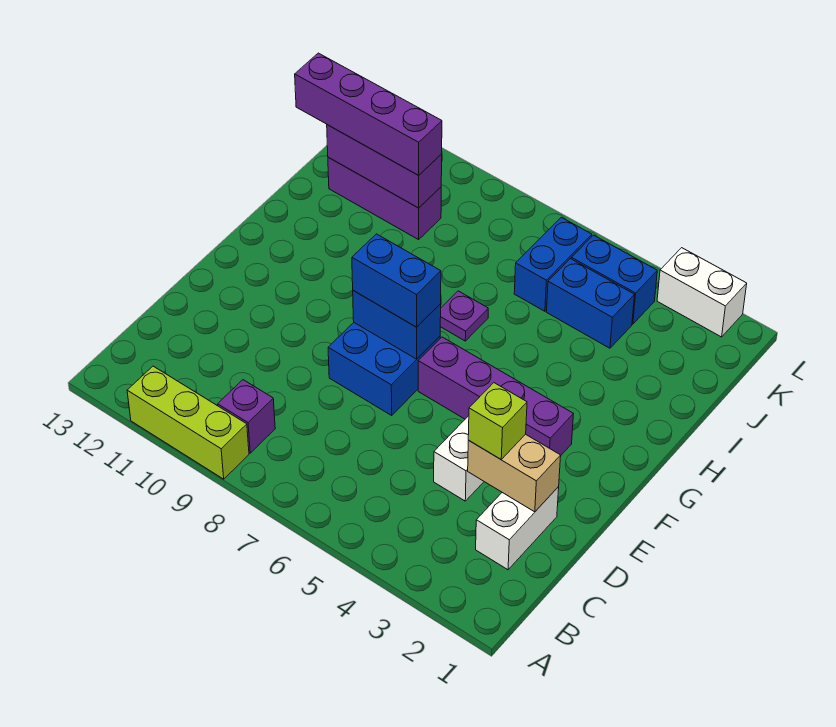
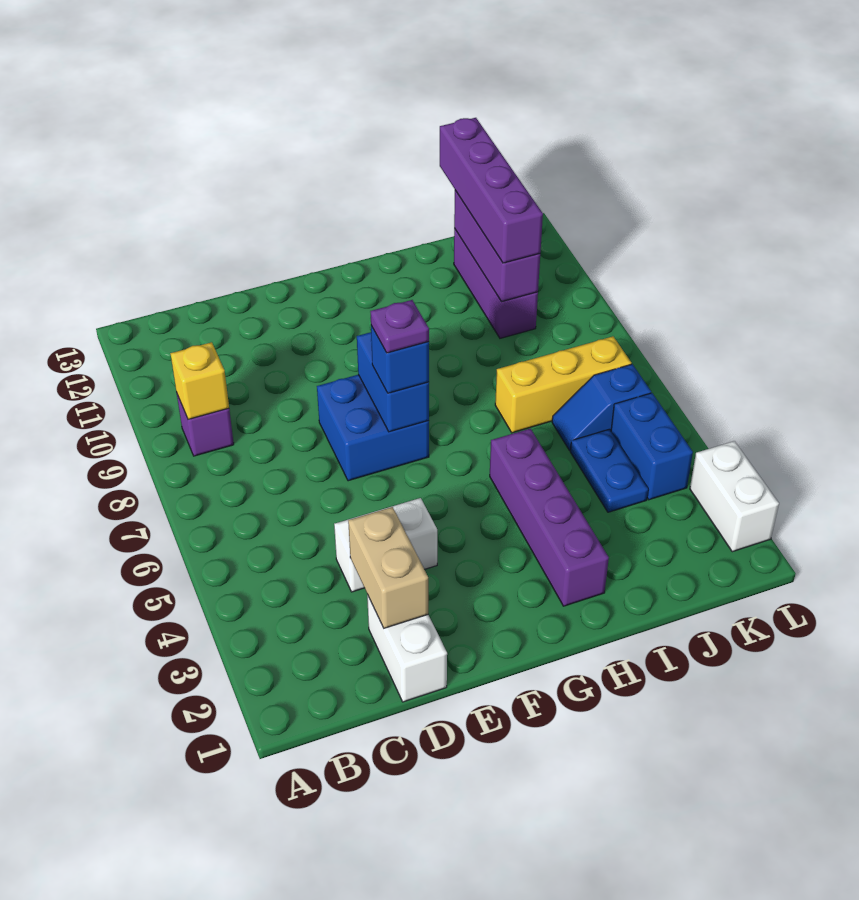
lime brick A9:A11 level 1 -> none
none -> yellow brick B9 level 2
white brick C2:D2 level 1 -> white brick D1:D2 level 1
lime brick D3 level 3 -> none
purple brick F3:F6 level 1 -> purple brick H2:H5 level 1
blue brick F7:F8 level 3 -> blue brick F7 level 3
purple plate H7 level 1 -> purple plate F7 level 4
none -> yellow brick I7:K7 level 1
blue brick J4:J5 level 1 -> blue plate J4:J5 level 1
blue brick J6:K6 level 1 -> blue slope J6:K6 level 1 top K

